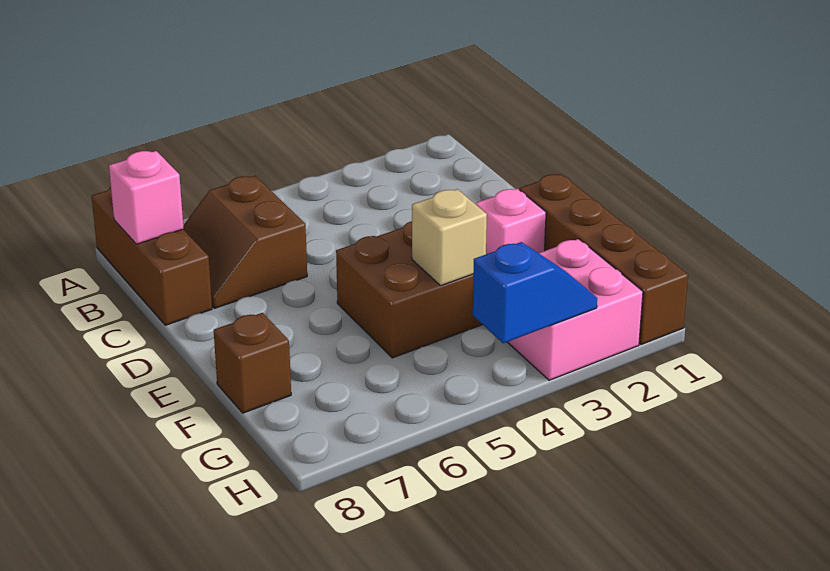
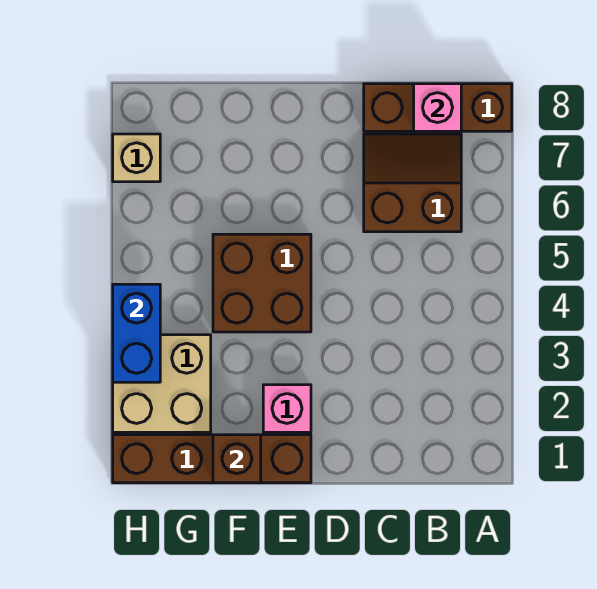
tan brick F4 level 2 -> tan brick H7 level 1
brown brick F8 level 1 -> brown brick F1 level 2
pink brick G2:H3 level 1 -> tan brick G2:H3 level 1
blue slope H3:H4 level 2 top 4 -> blue brick H3:H4 level 2

